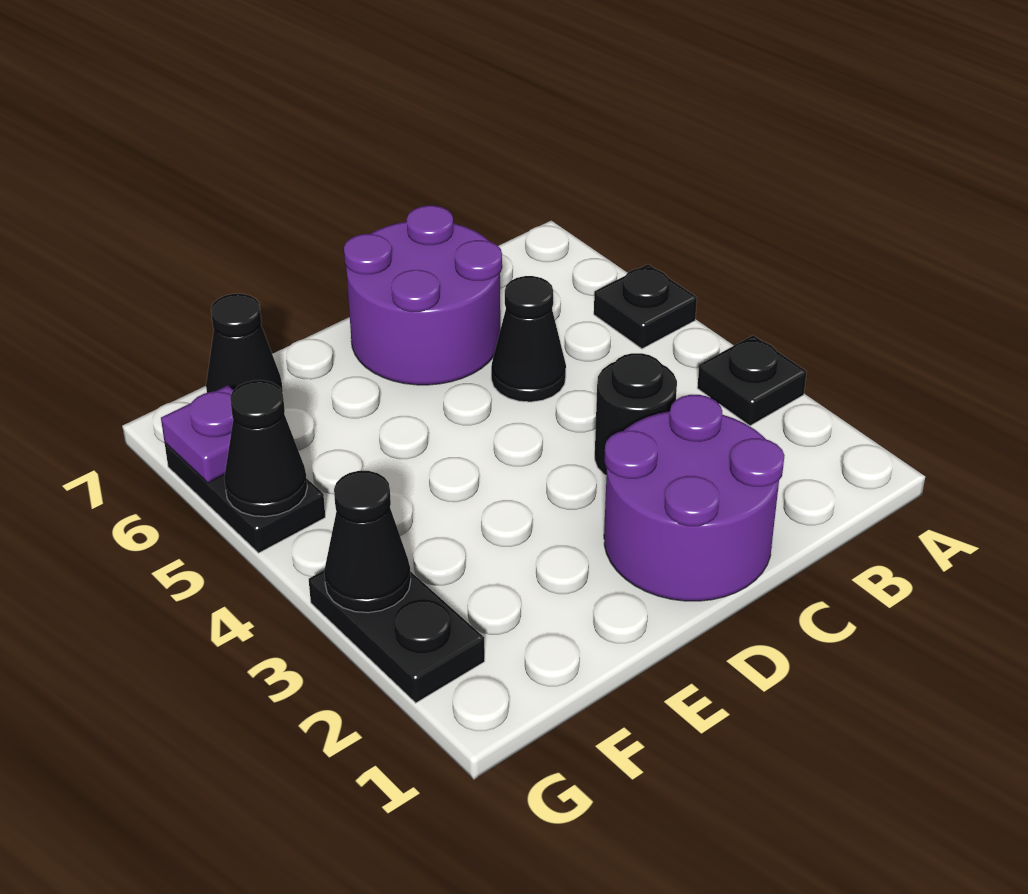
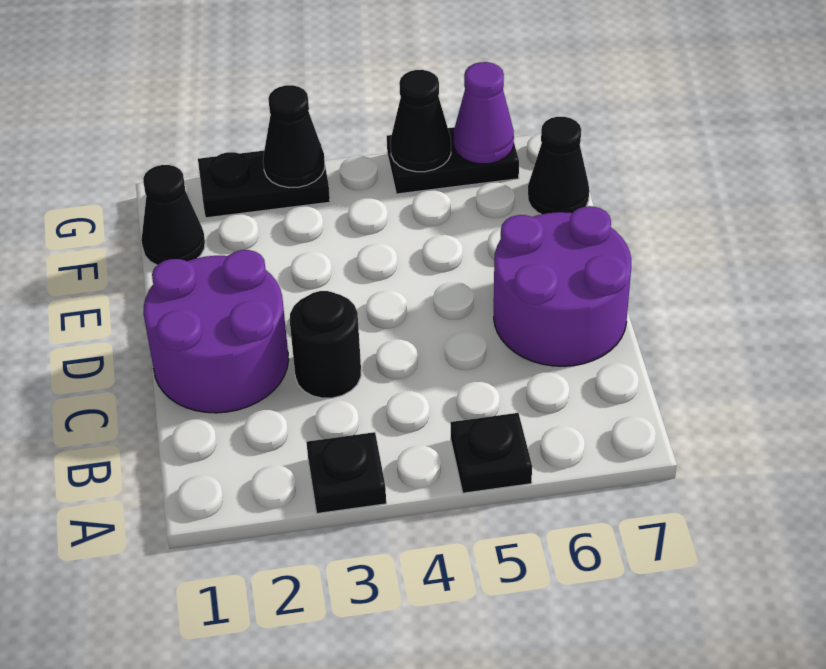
black cone C5 level 1 -> black cone F1 level 1
purple plate G6 level 2 -> purple cone G6 level 2

